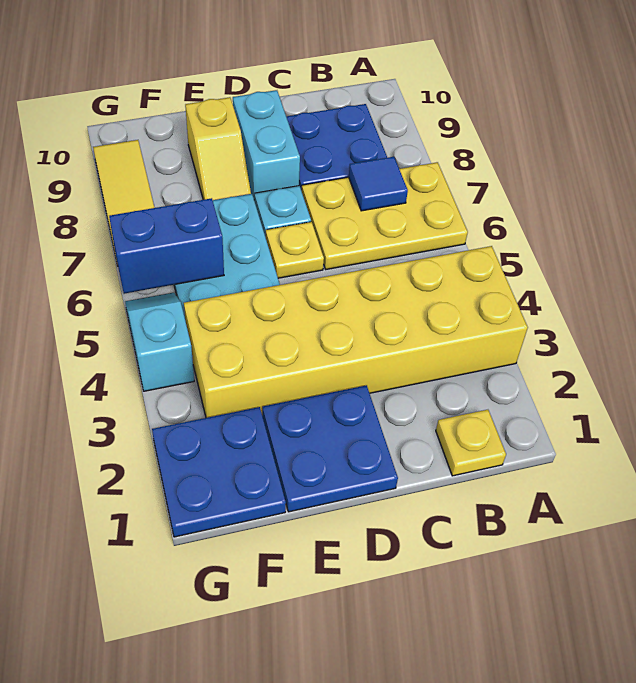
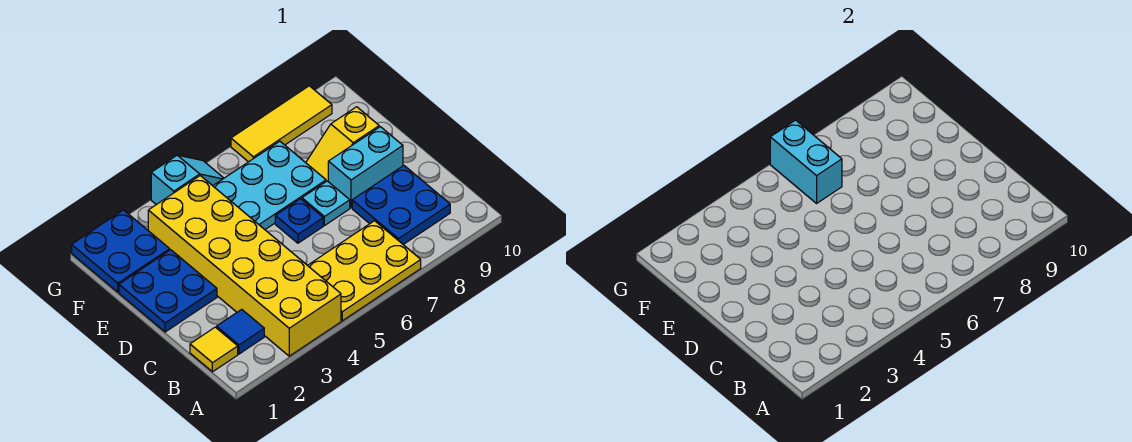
yellow plate A6:C7 level 1 -> yellow plate A5:B7 level 1
yellow plate B1 level 1 -> yellow tile B1 level 1
blue tile B7 level 2 -> blue tile B2 level 1
yellow plate D6 level 1 -> blue plate D6 level 1
blue brick F6:G6 level 2 -> cyan brick F6:G6 level 2

